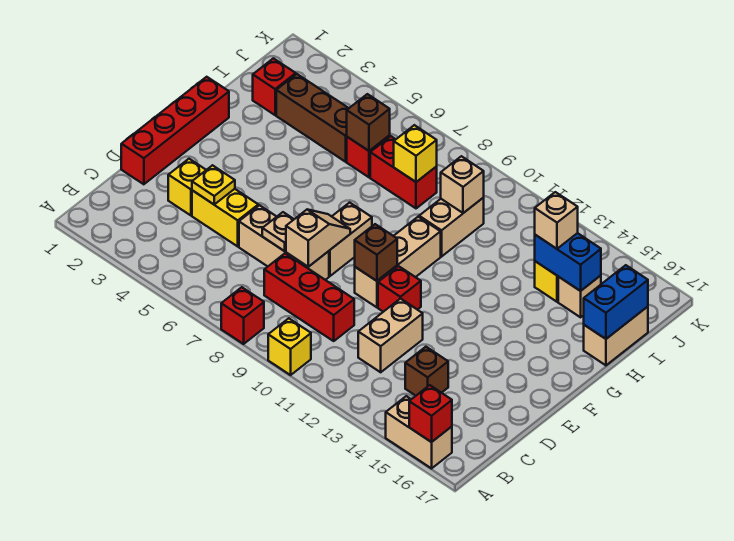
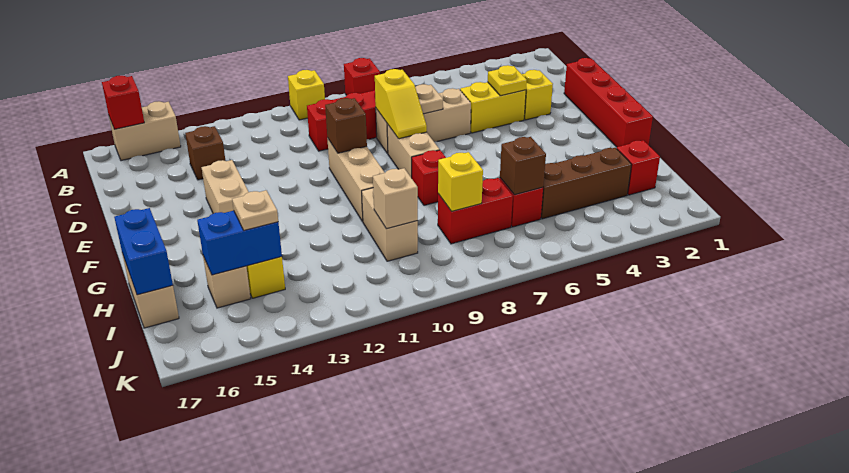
tan brick C12:D12 level 1 -> tan brick E14:F14 level 1
tan slope D8:E8 level 2 top D -> yellow slope D8:E8 level 2 top D
red brick E11 level 1 -> red brick G8 level 1
tan brick I14 level 3 -> tan plate I14 level 3

